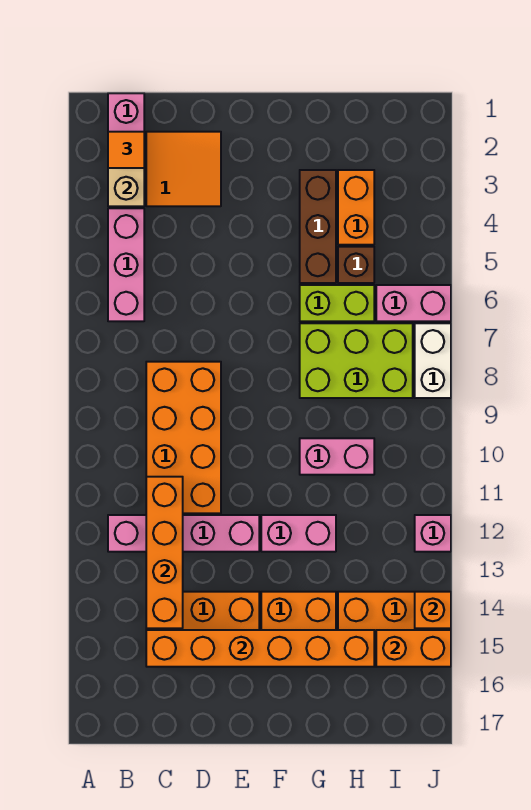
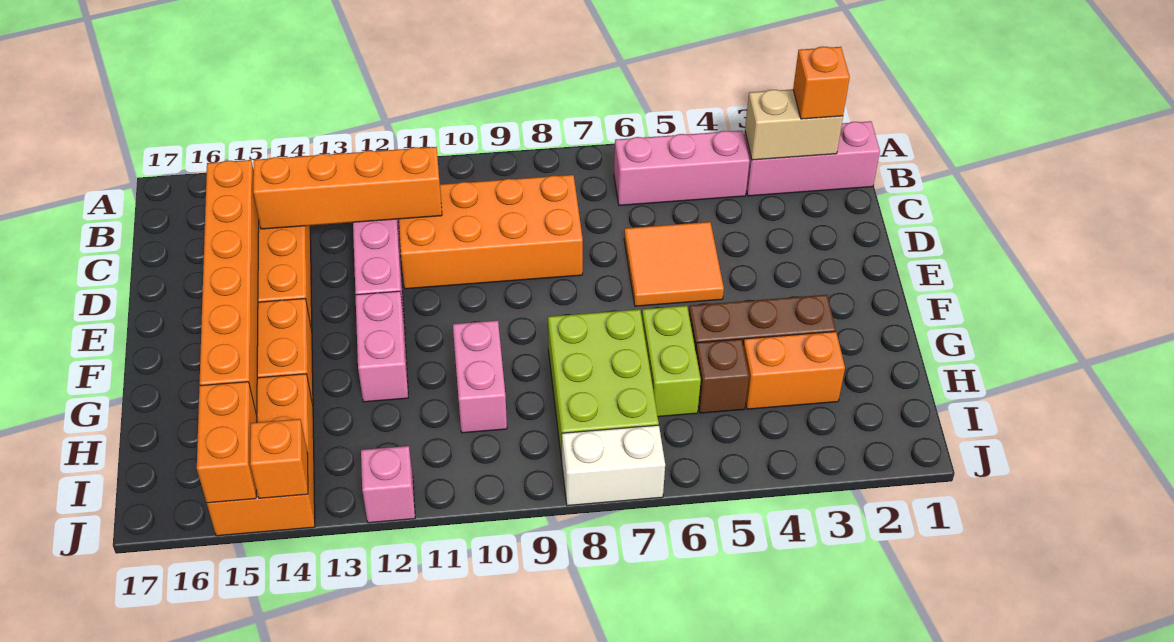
orange tile B2 level 3 -> orange brick B2 level 3
orange tile C2:D3 level 1 -> orange tile D5:E6 level 1
pink brick I6:J6 level 1 -> none

